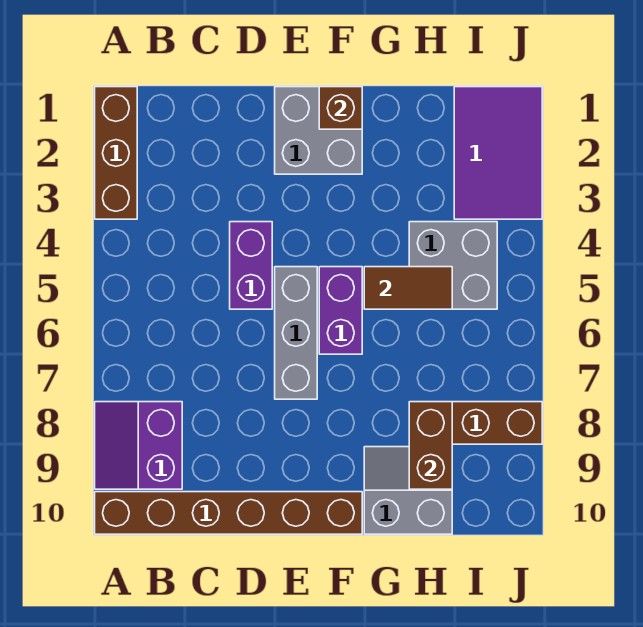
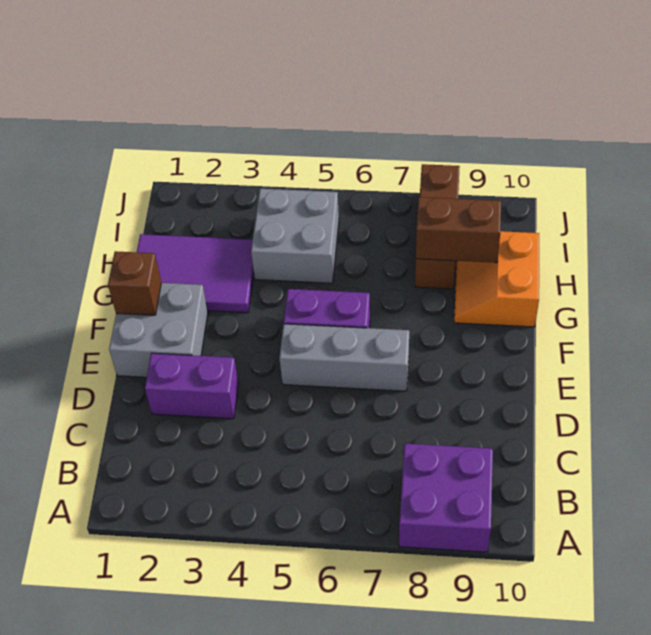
brown brick A1:A3 level 1 -> none
purple slope A8:B9 level 1 top B -> purple brick A8:B9 level 1
brown brick A10:F10 level 1 -> none
purple brick D4:D5 level 1 -> purple brick D2:D3 level 1
brown tile G5:H5 level 2 -> none
grey slope G9:H10 level 1 top 10 -> orange slope G9:H10 level 1 top 10
purple tile I1:J3 level 1 -> purple tile G1:H3 level 1

